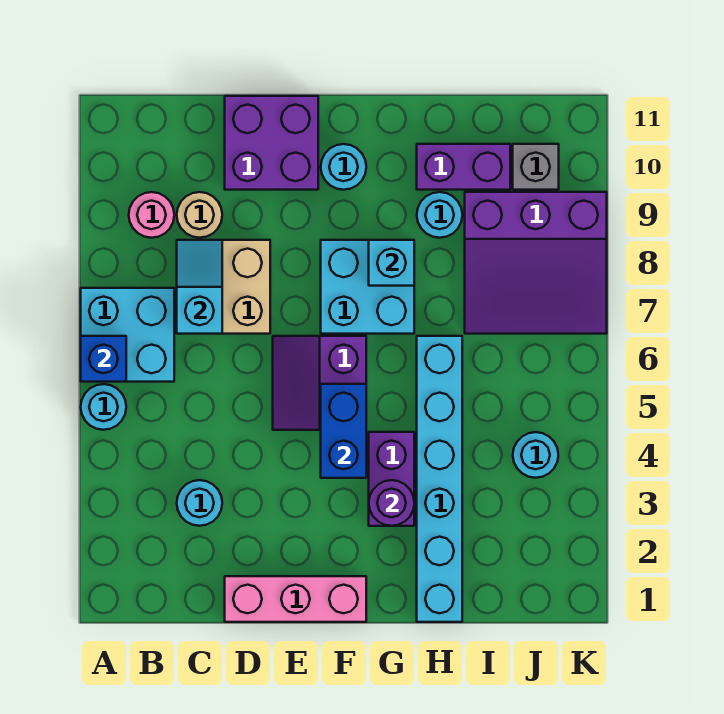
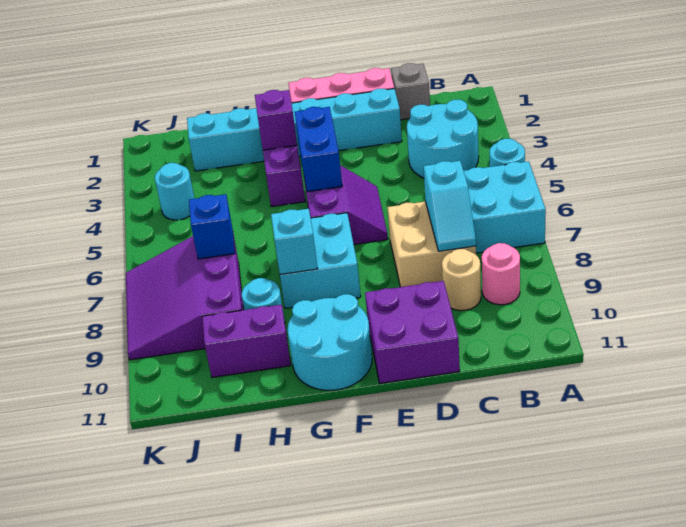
blue brick A6 level 2 -> blue brick I7 level 2
cyan round brick C3 level 1 -> cyan round brick B3:C4 level 1
cyan round brick F10 level 1 -> cyan round brick F10:G11 level 1
purple round brick G3 level 2 -> purple brick G3 level 2
cyan brick H1:H6 level 1 -> cyan brick D2:I2 level 1
purple slope I7:K9 level 1 top 9 -> purple slope I7:K9 level 1 top I
grey brick J10 level 1 -> grey brick C1 level 1

